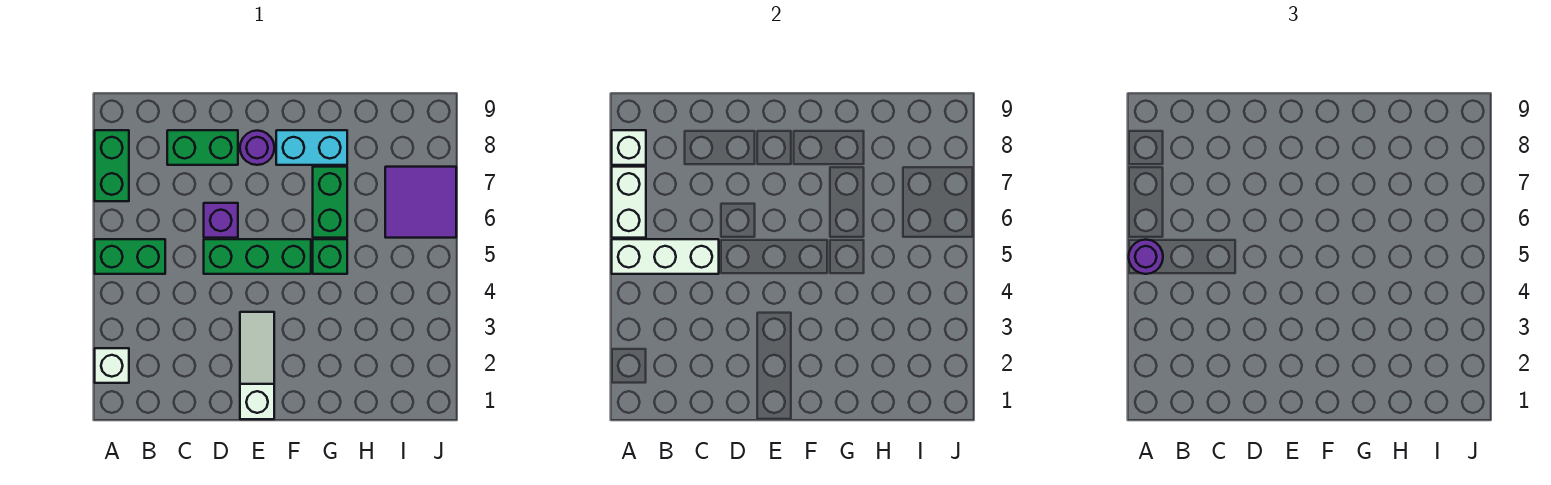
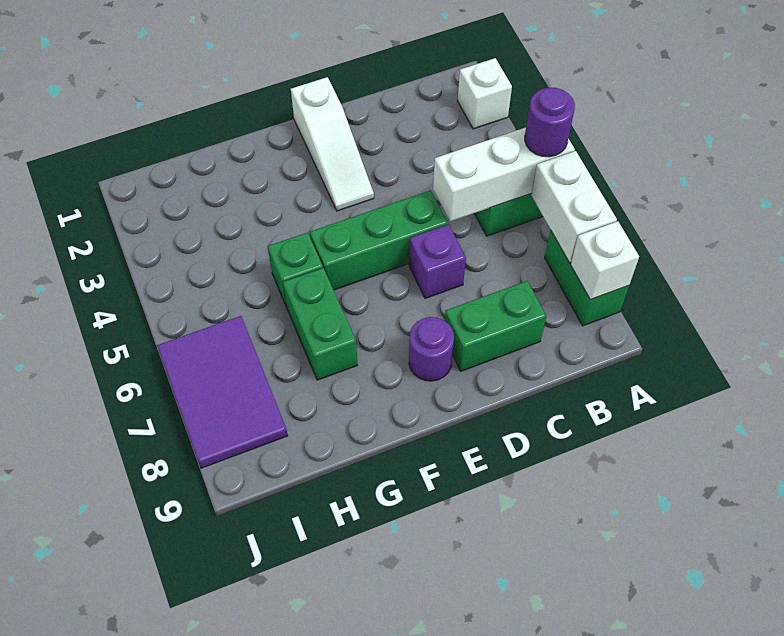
cyan brick F8:G8 level 1 -> none
purple tile I6:J7 level 1 -> purple tile I6:J8 level 1

